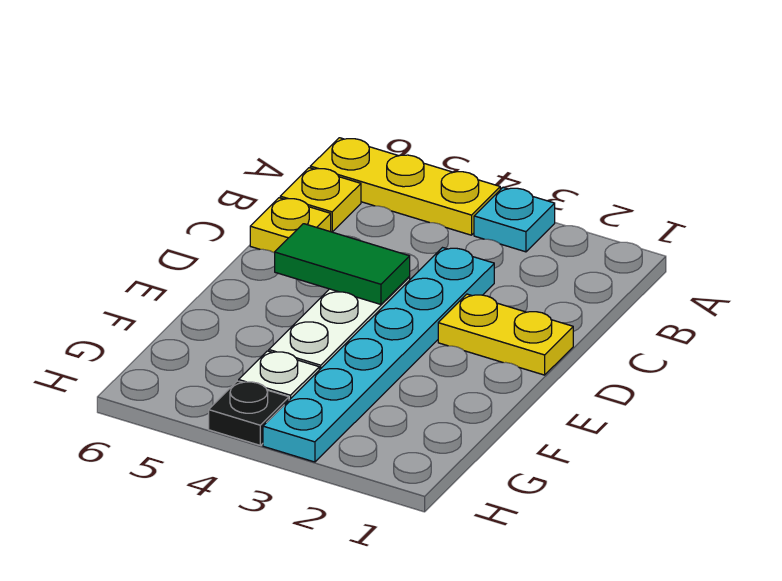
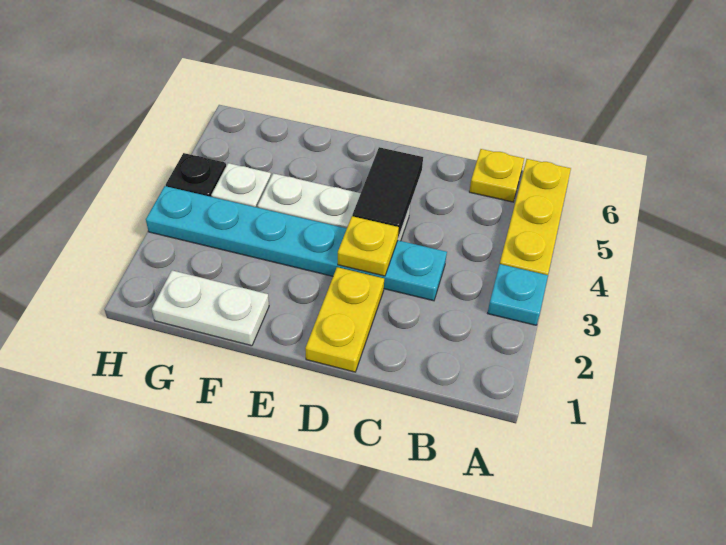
yellow plate C6 level 1 -> yellow plate D3 level 2
green tile D4:D5 level 2 -> black tile D4:D5 level 2
none -> white plate F1:G1 level 1

